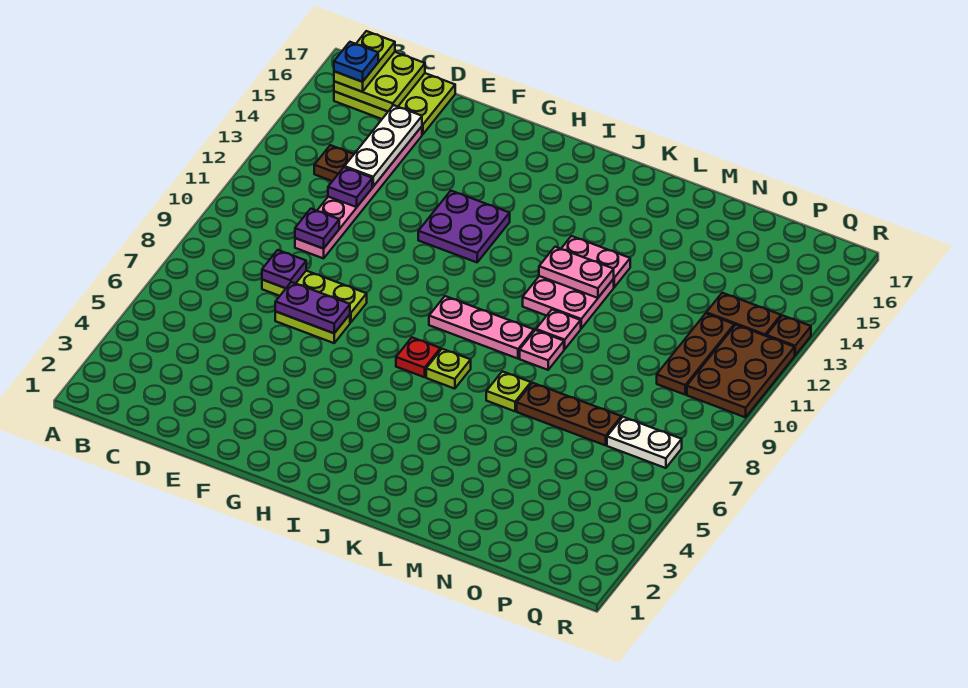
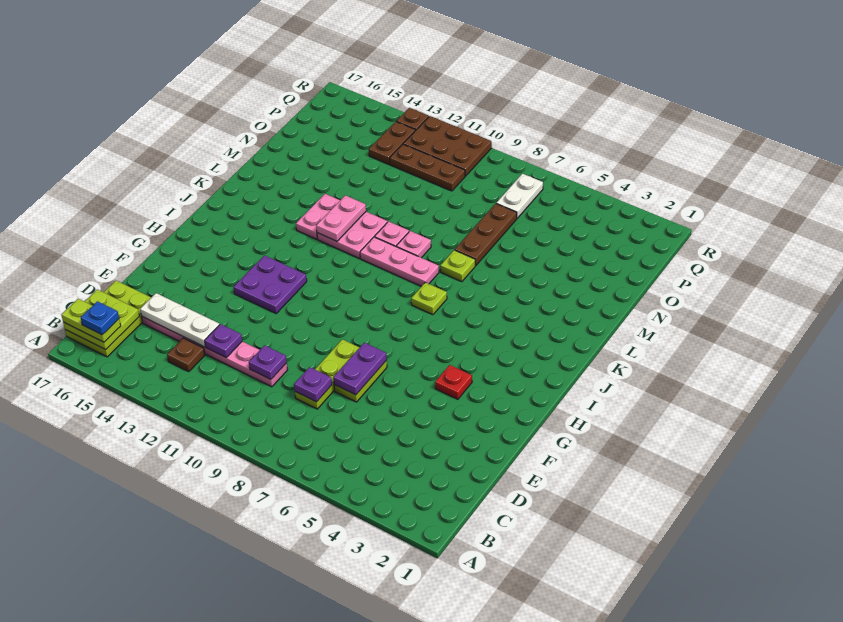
red plate I7 level 1 -> red plate G4 level 1
pink plate I9:K9 level 1 -> pink plate K8:K10 level 1

